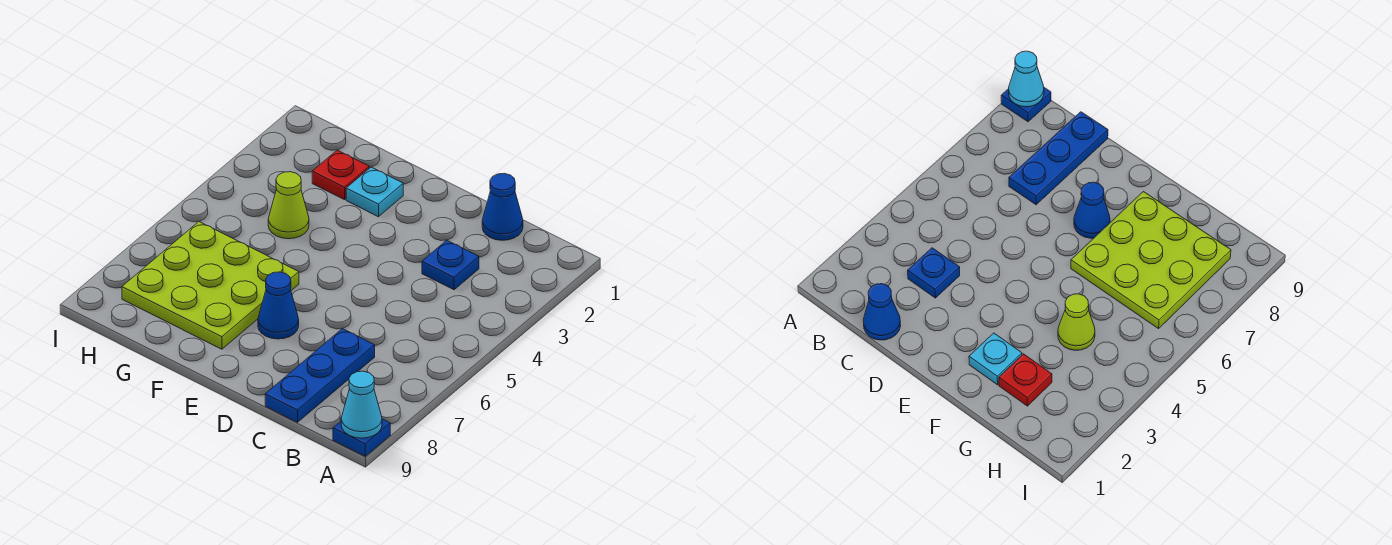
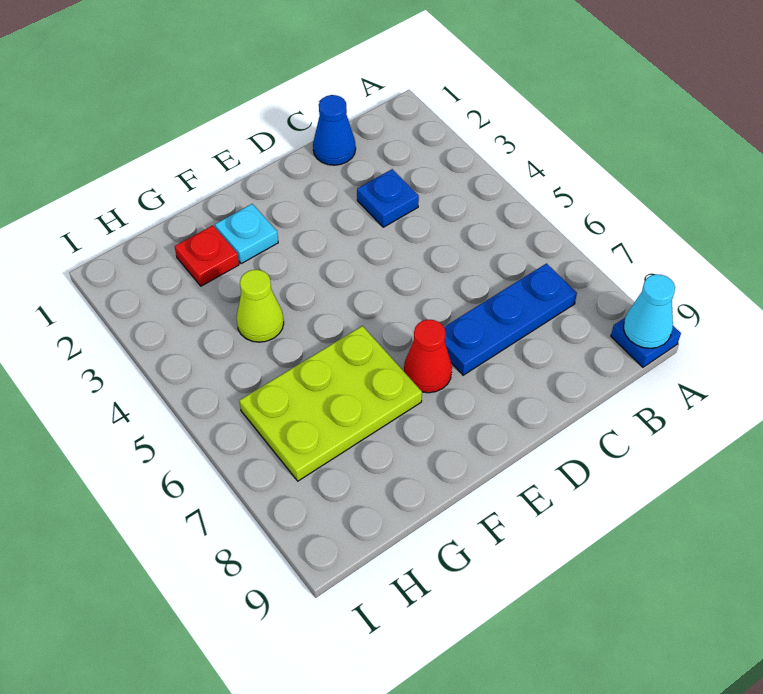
blue plate C7:C9 level 1 -> blue plate B7:D7 level 1
blue cone E7 level 1 -> red cone E7 level 1
lime plate F6:H8 level 1 -> lime plate F6:H7 level 1

